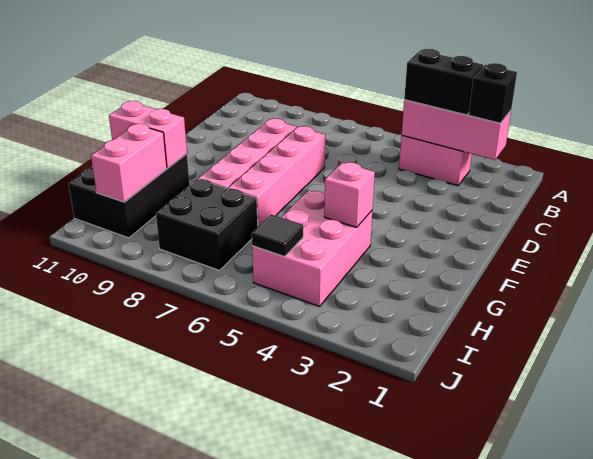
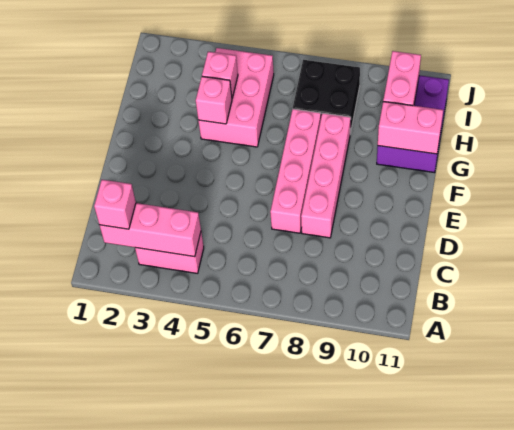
black brick B2 level 3 -> pink brick B2 level 3
black brick B3:B4 level 3 -> none
black brick G10:I11 level 1 -> purple brick G10:I11 level 1
none -> pink brick H4 level 2
black tile I5 level 2 -> none

